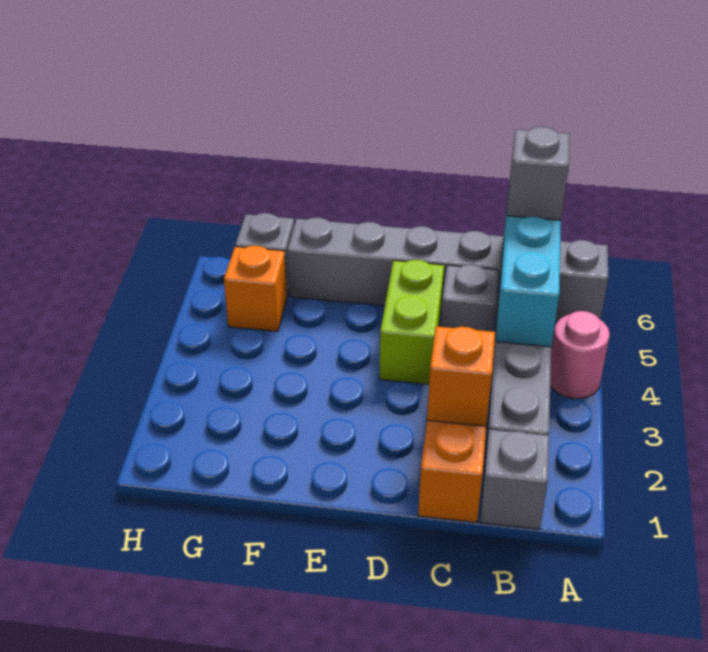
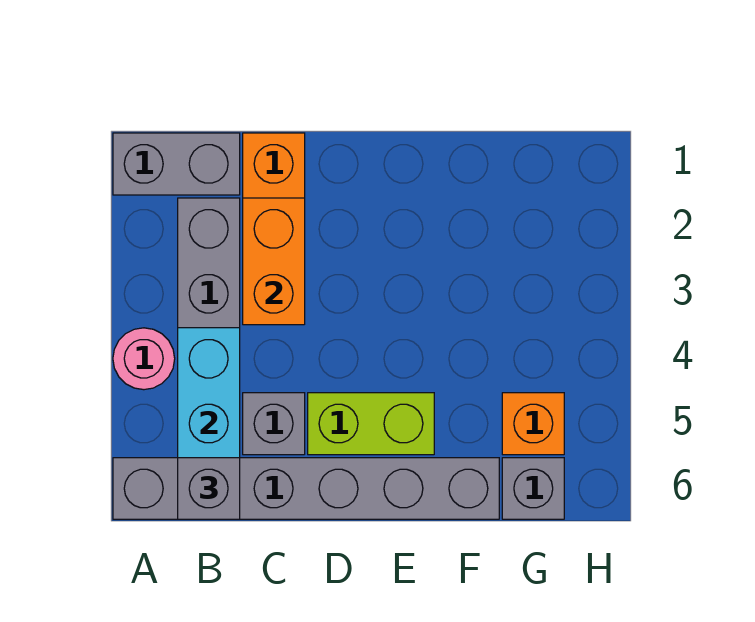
grey brick B1 level 1 -> grey brick A1:B1 level 1
orange brick C2 level 2 -> orange brick C2:C3 level 2
lime brick D4:D5 level 1 -> lime brick D5:E5 level 1

